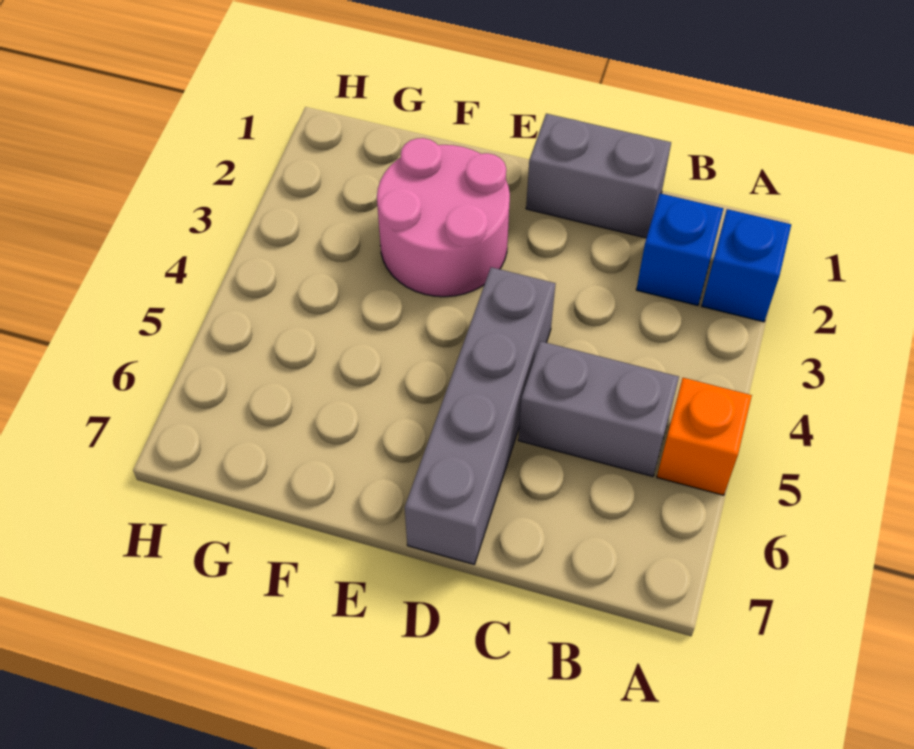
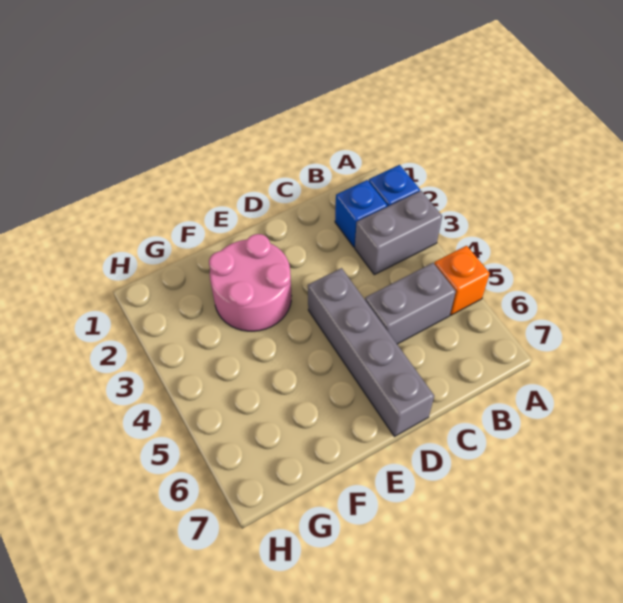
grey brick C1:D1 level 1 -> grey brick A3:B3 level 1

